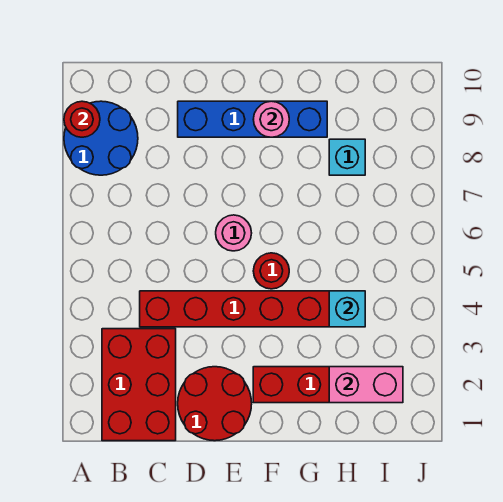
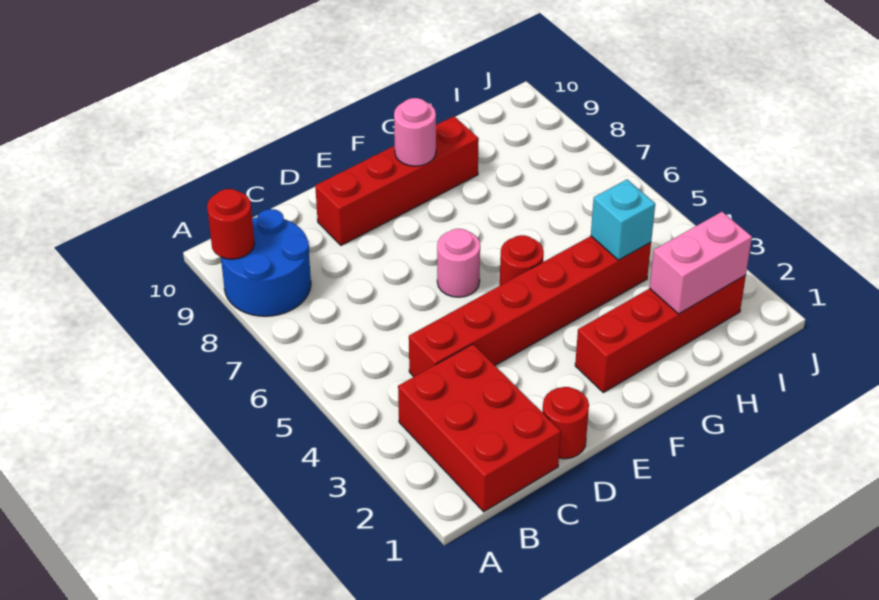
red round brick D1:E2 level 1 -> red round brick D1 level 1
blue brick D9:G9 level 1 -> red brick D9:G9 level 1
cyan brick H8 level 1 -> none

